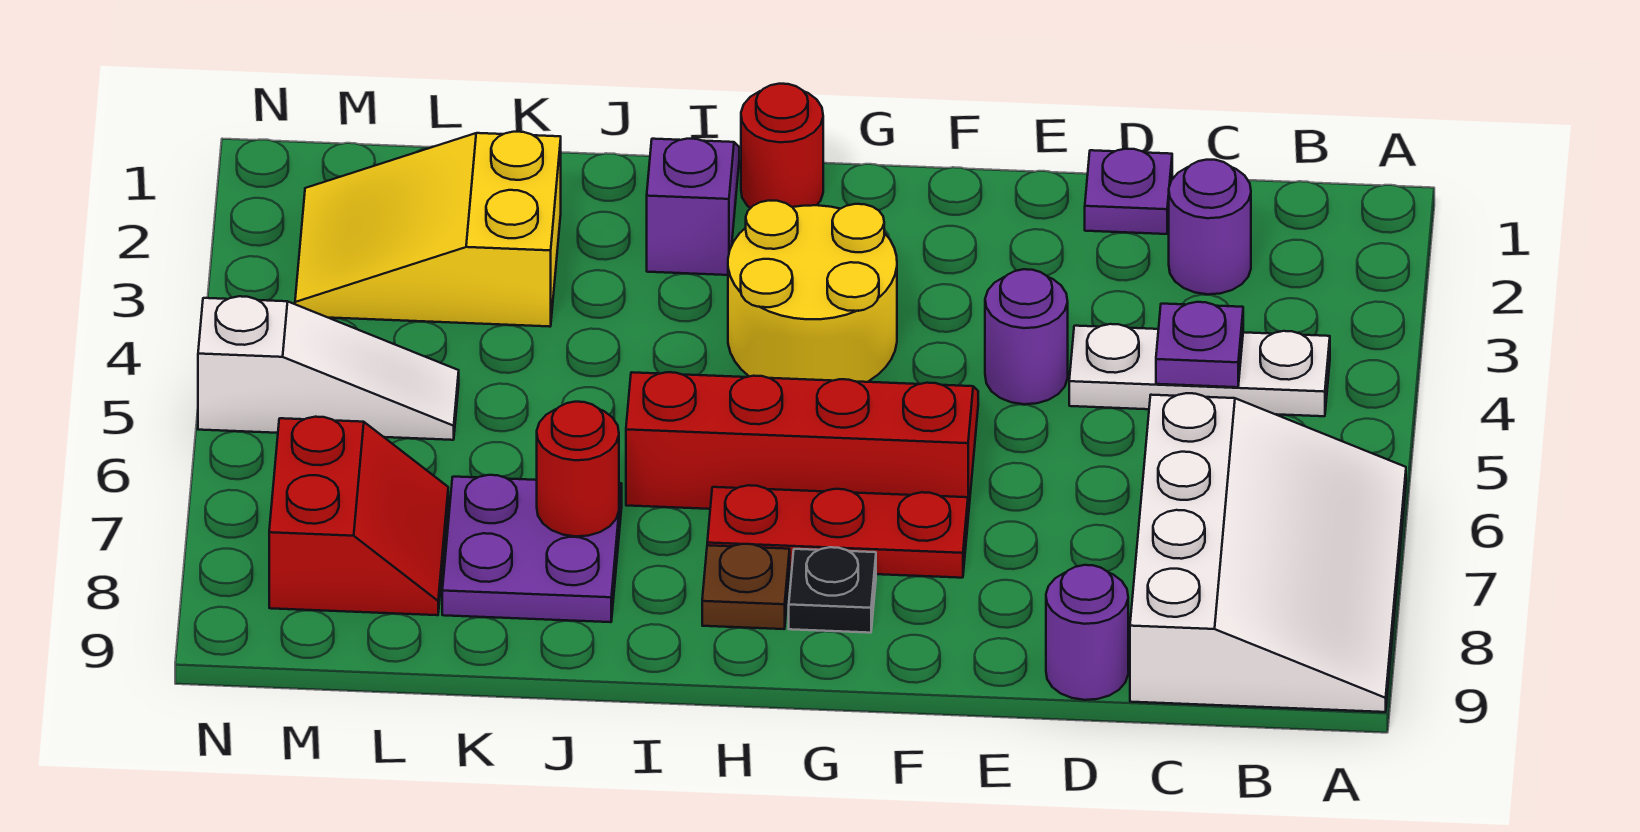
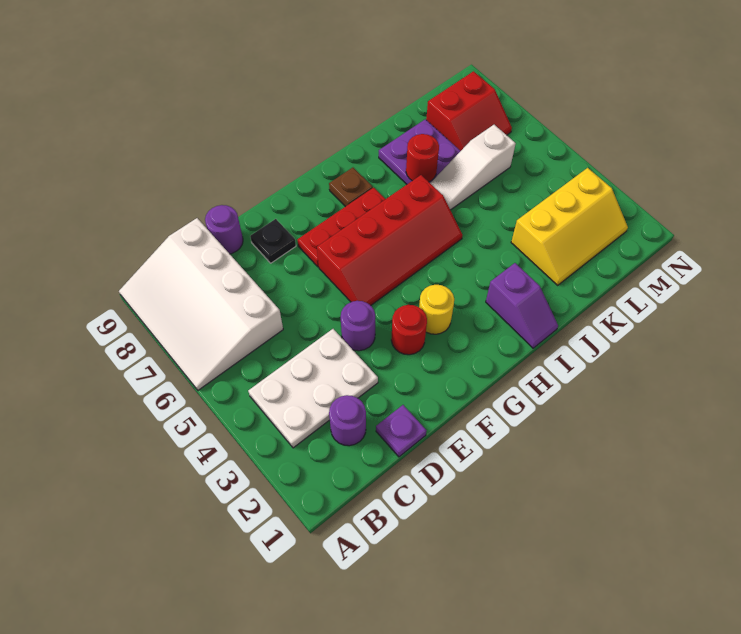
white plate B4:D4 level 1 -> white plate B3:D4 level 1
purple plate C4 level 2 -> none
yellow round brick G3:H4 level 1 -> yellow round brick G3 level 1
black plate G8 level 1 -> black plate E8 level 1
red round brick H1 level 1 -> red round brick F3 level 1
yellow slope K2:M3 level 1 top K -> yellow slope K2:M3 level 1 top 3
white slope L5:N5 level 1 top N -> white slope J6:L6 level 1 top L
red slope L7:M8 level 1 top M -> red slope L7:M8 level 1 top 8

